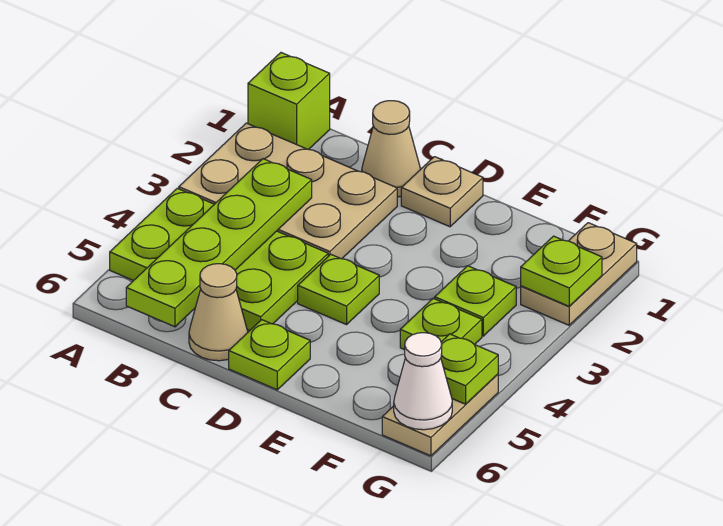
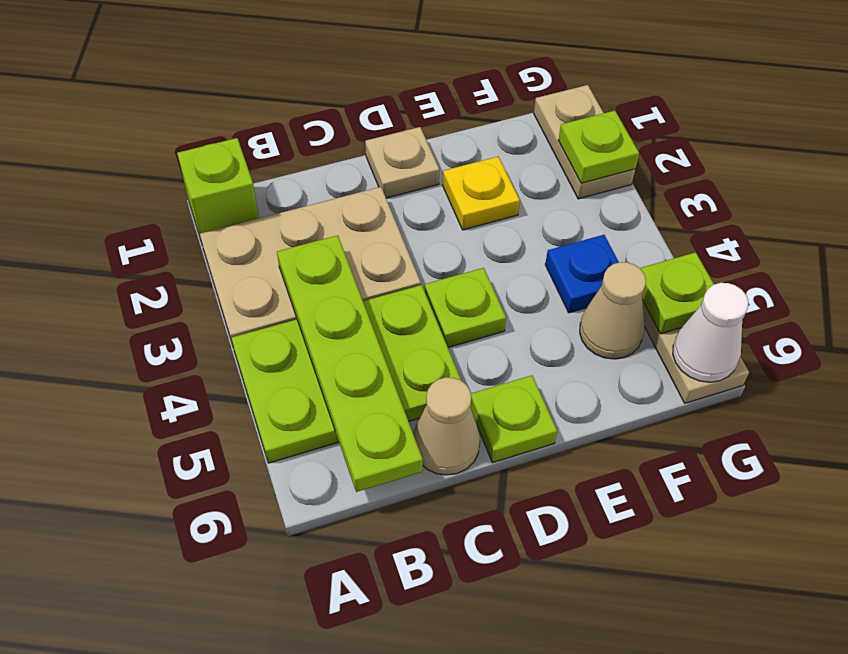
tan cone C1 level 1 -> tan cone F5 level 1
none -> yellow plate E2 level 1
lime plate F3 level 1 -> none
lime plate F4 level 1 -> blue plate F4 level 1

